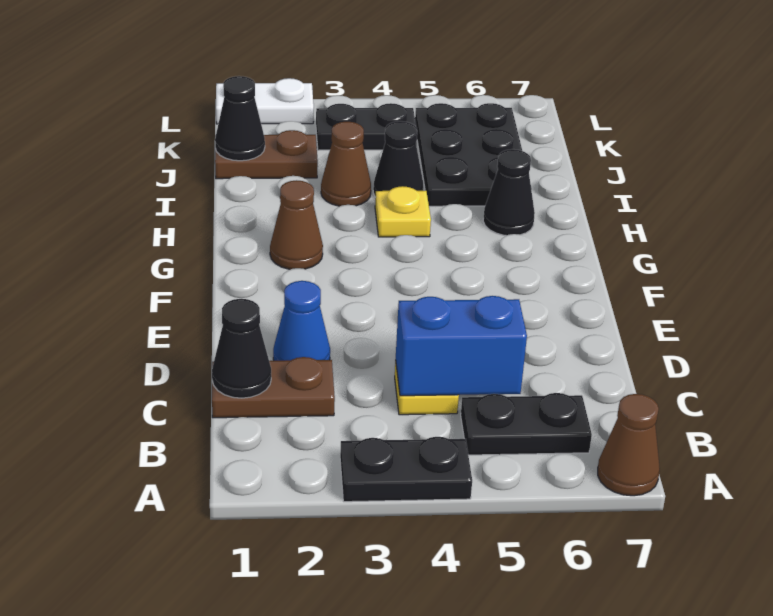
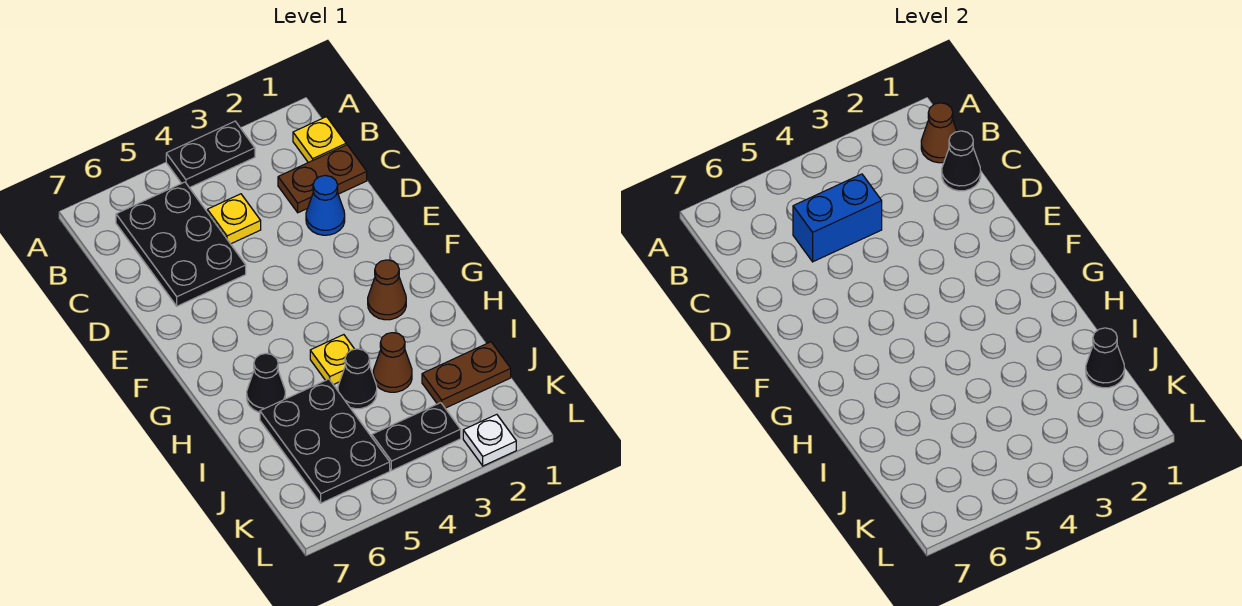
brown cone A7 level 1 -> brown cone B1 level 2
none -> yellow plate B1 level 1
black plate B5:B6 level 1 -> black plate B5:D6 level 1
white plate L1:L2 level 1 -> white plate L2 level 1

